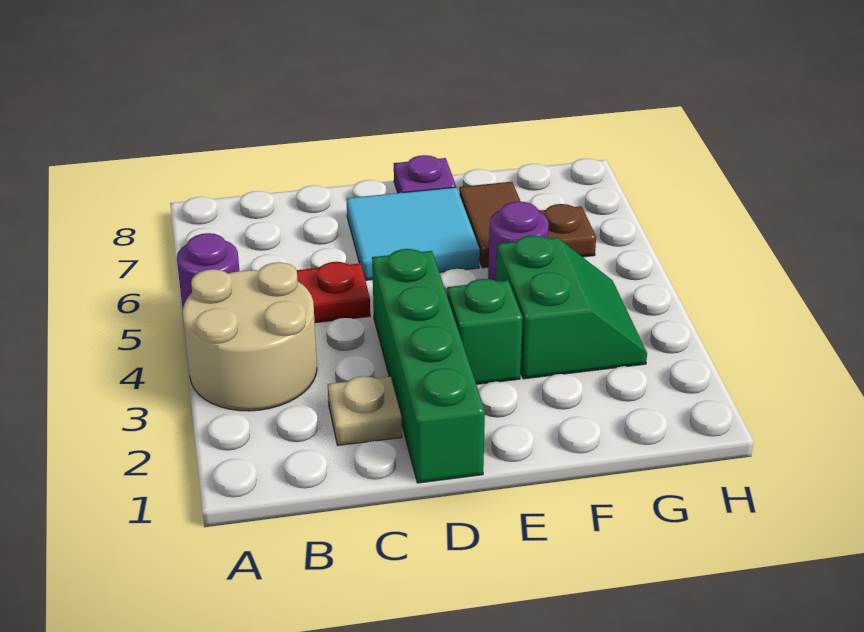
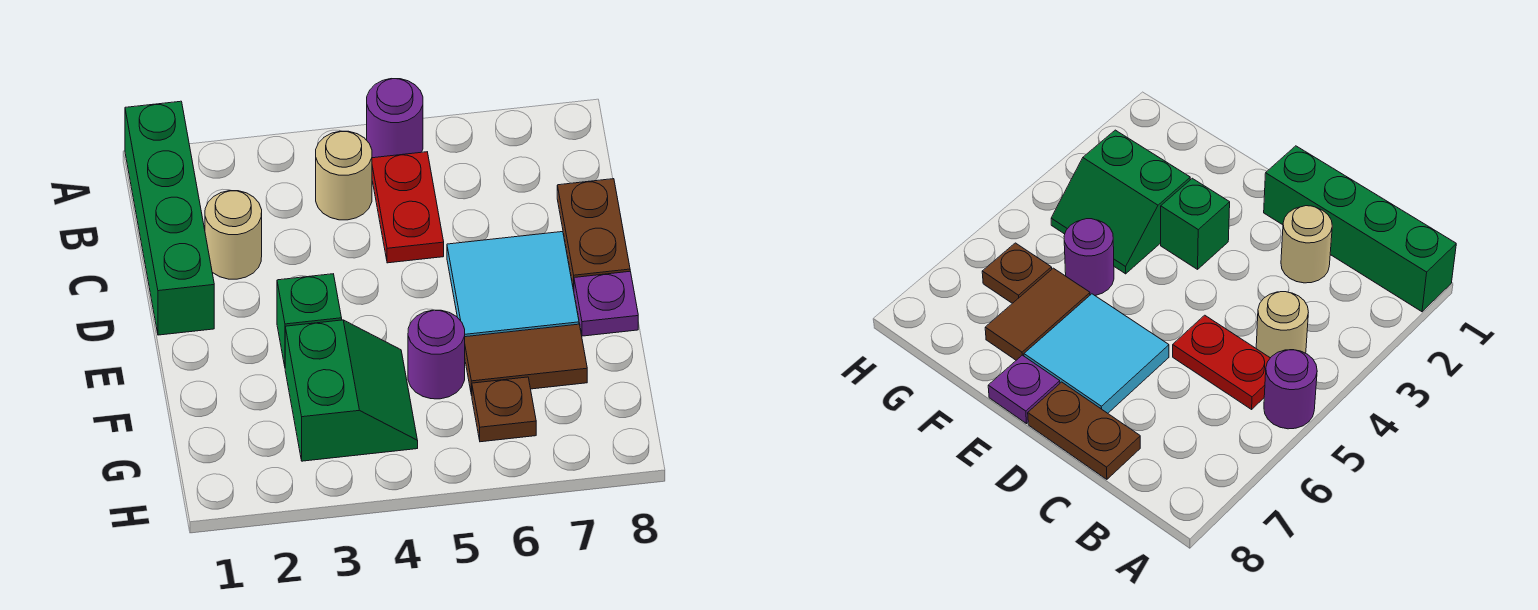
tan round brick A3:B4 level 1 -> tan round brick B4 level 1
tan plate C2 level 1 -> tan round brick C2 level 1
none -> brown plate C8:D8 level 1
green brick D1:D4 level 1 -> green brick A1:D1 level 1
green slope F3:G4 level 1 top F -> green slope F3:G4 level 1 top 3

